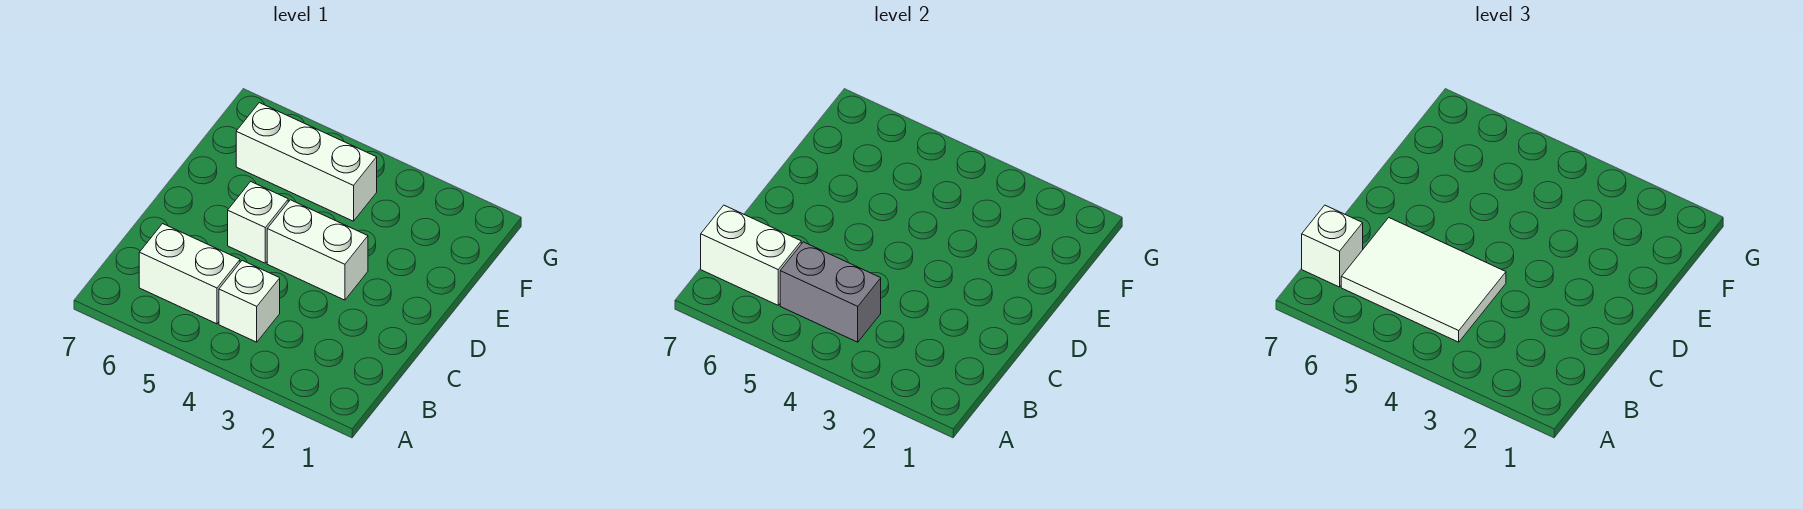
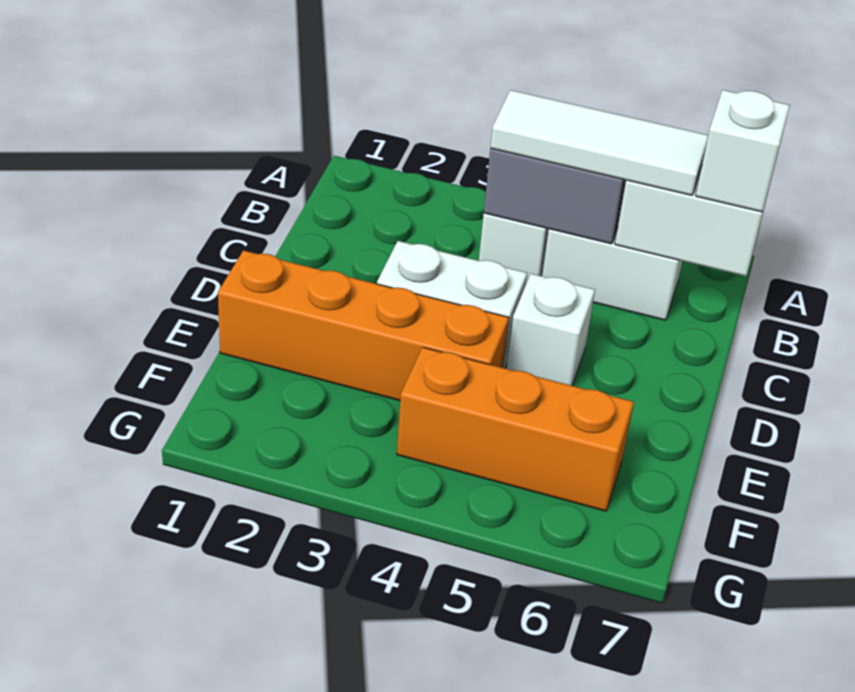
white tile B4:C6 level 3 -> white tile B4:B6 level 3
none -> orange brick E1:E4 level 1
white brick F4:F6 level 1 -> orange brick F4:F6 level 1

